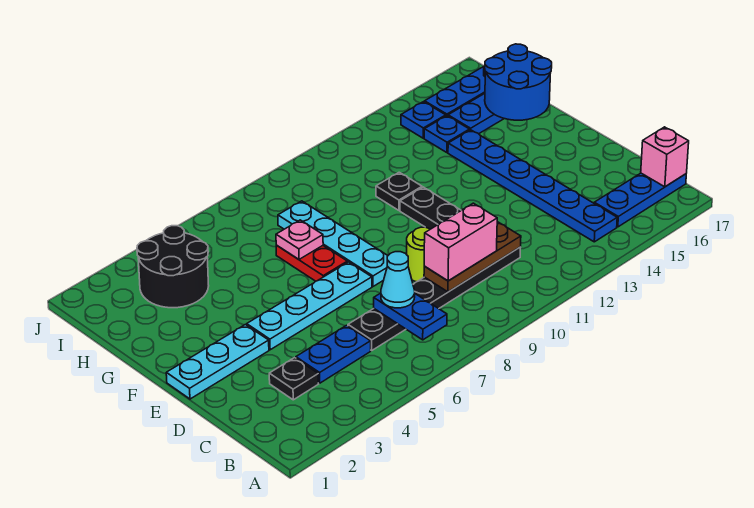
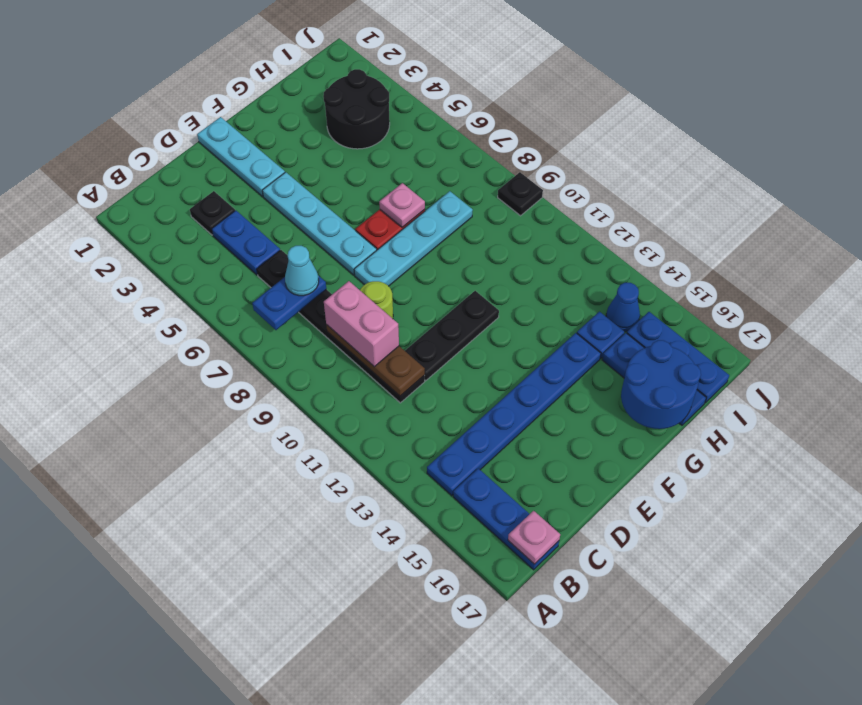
pink brick B17 level 2 -> pink plate B17 level 2
black plate G11 level 1 -> black plate J9 level 1
blue plate I14 level 1 -> blue cone I14 level 1

